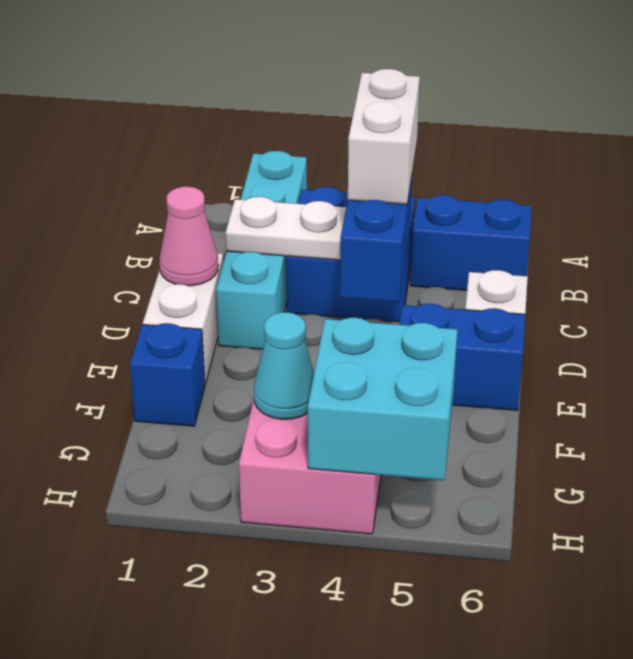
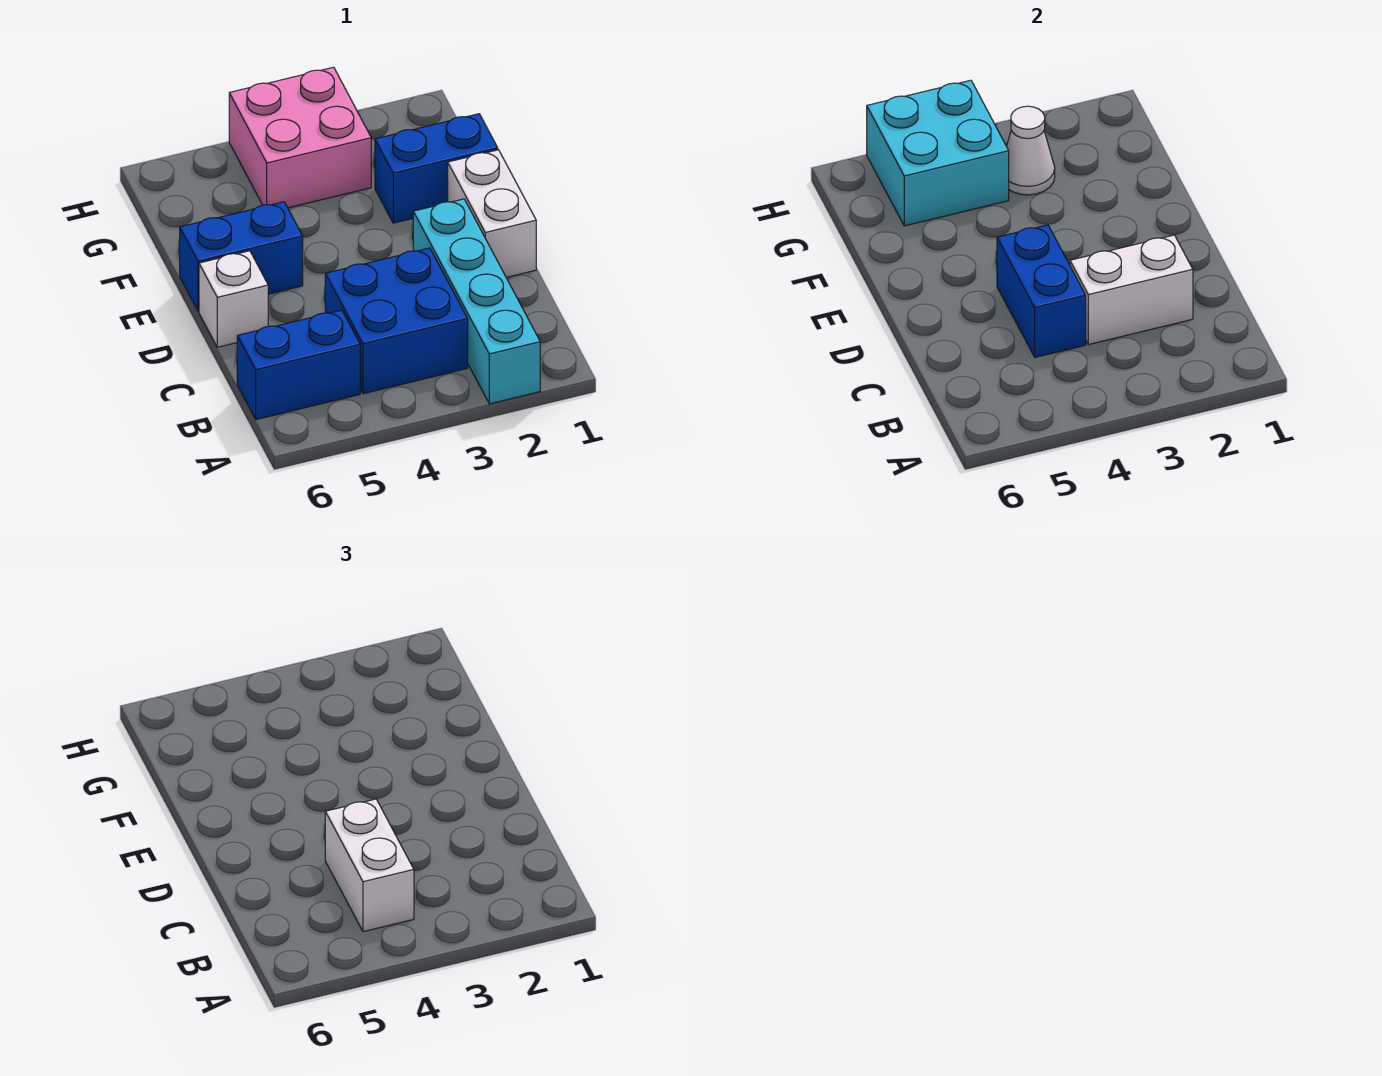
white plate C2:C3 level 2 -> white brick C2:C3 level 2
pink cone D1 level 2 -> none
blue brick F1 level 1 -> blue brick F1:F2 level 1
cyan cone G3 level 2 -> white cone G3 level 2

